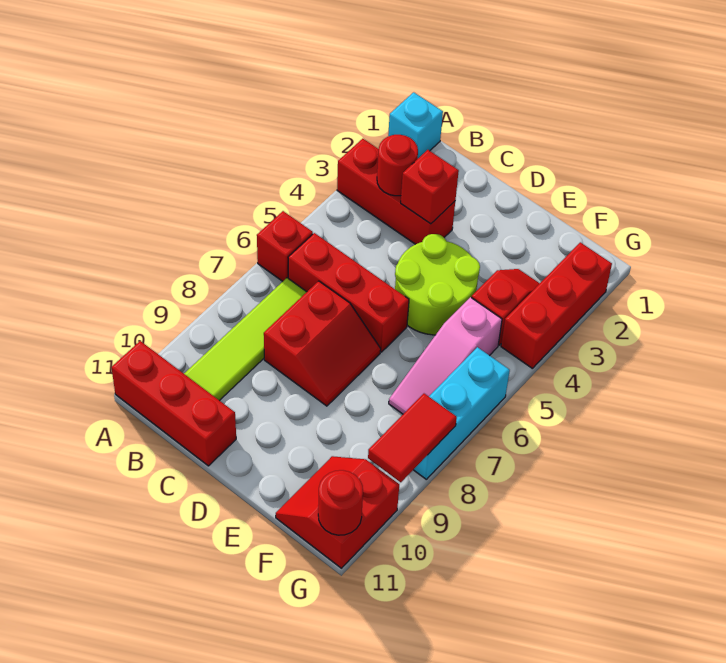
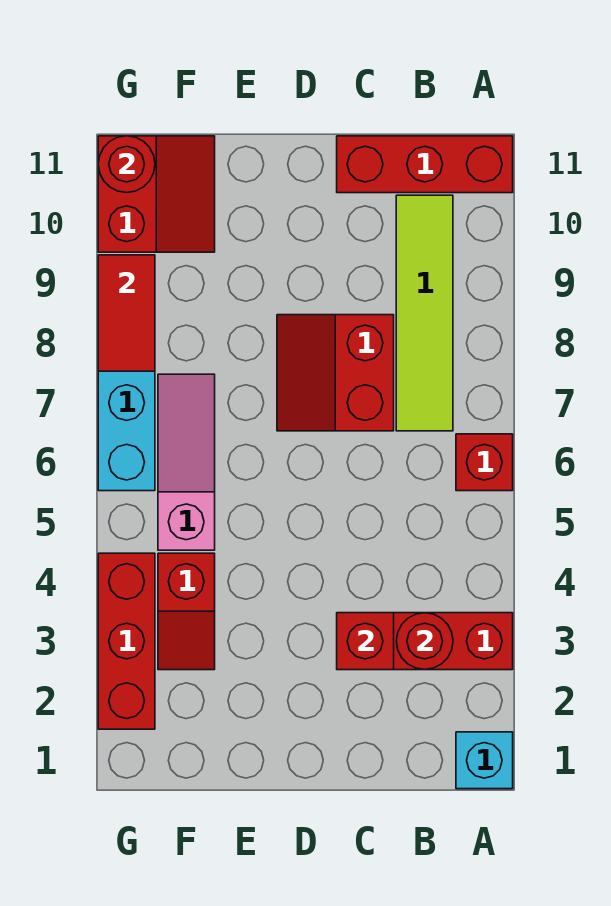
red brick B6:D6 level 1 -> none
lime round brick D4:E5 level 1 -> none

